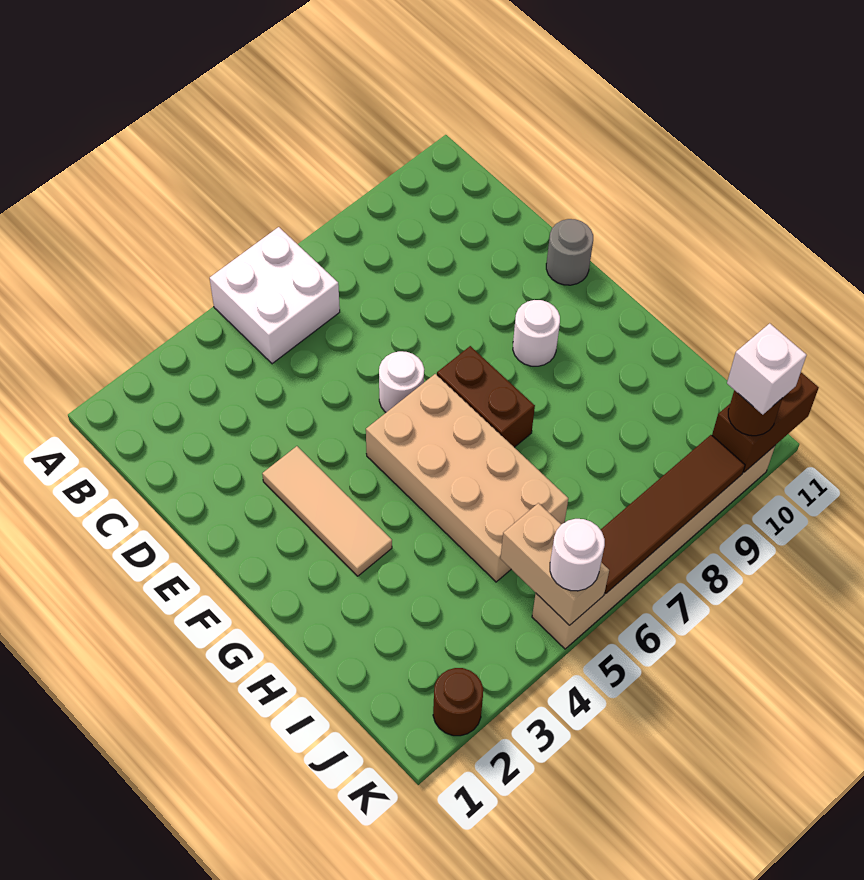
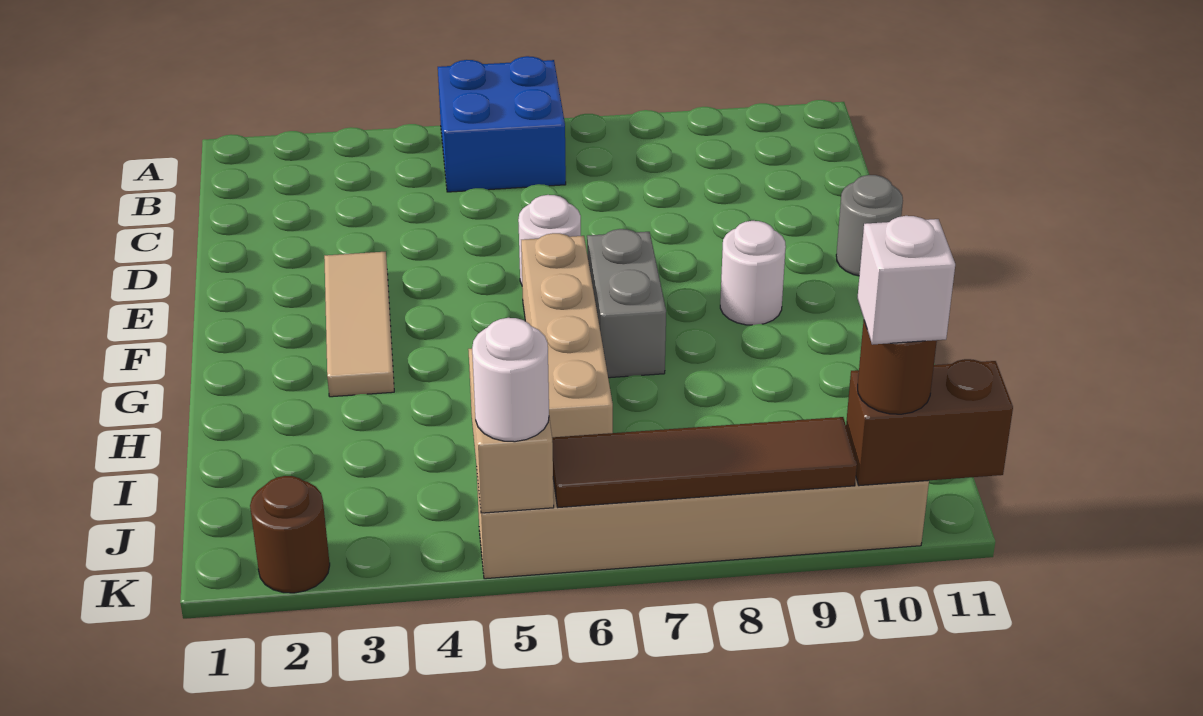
white brick A5:B6 level 1 -> blue brick A5:B6 level 1
tan brick F5:I6 level 1 -> tan brick F6:I6 level 1
brown brick F7:G7 level 1 -> grey brick F7:G7 level 1

